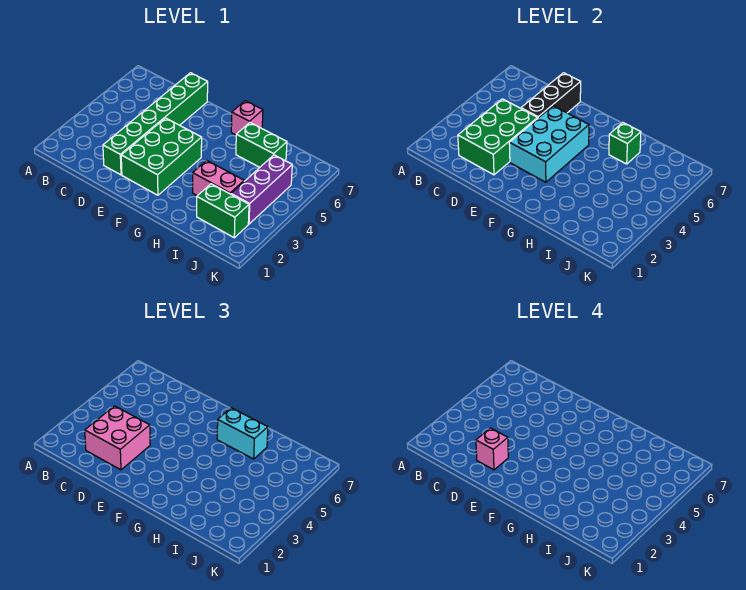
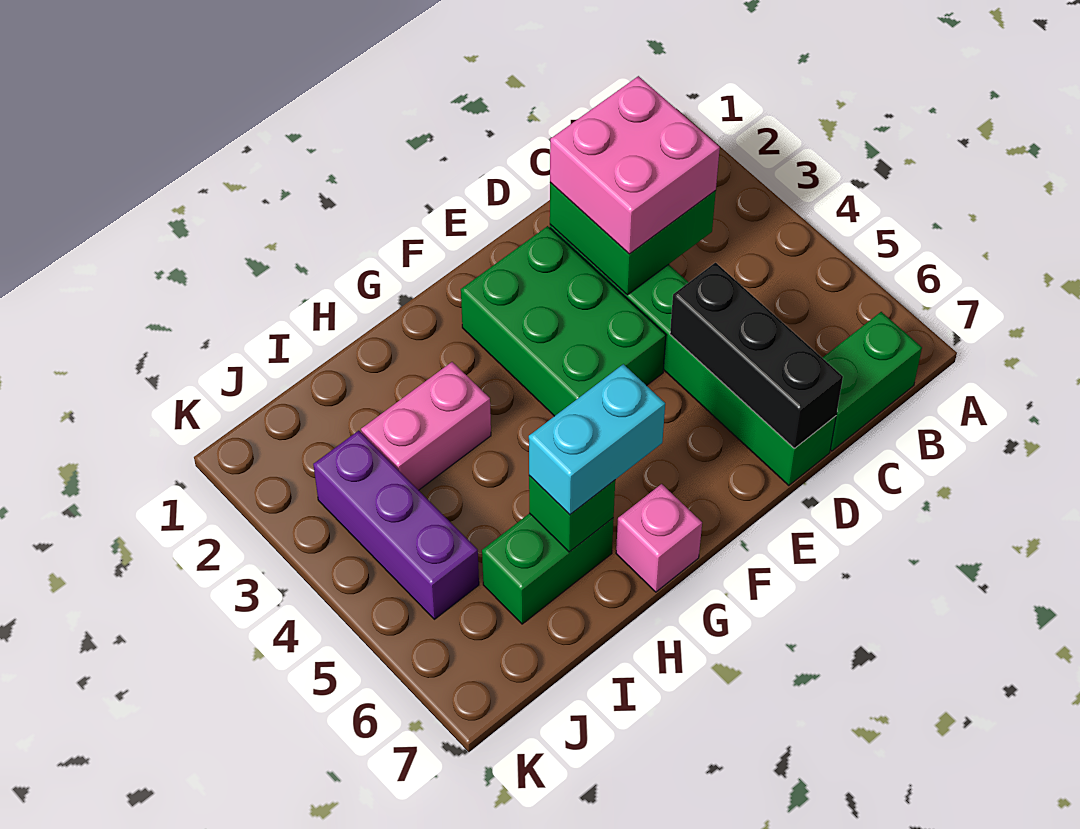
green brick C2:D4 level 2 -> green brick C2:D3 level 2
pink brick D2 level 4 -> none
cyan brick E3:F5 level 2 -> none
green brick I2:J2 level 1 -> green brick B7:C7 level 1

